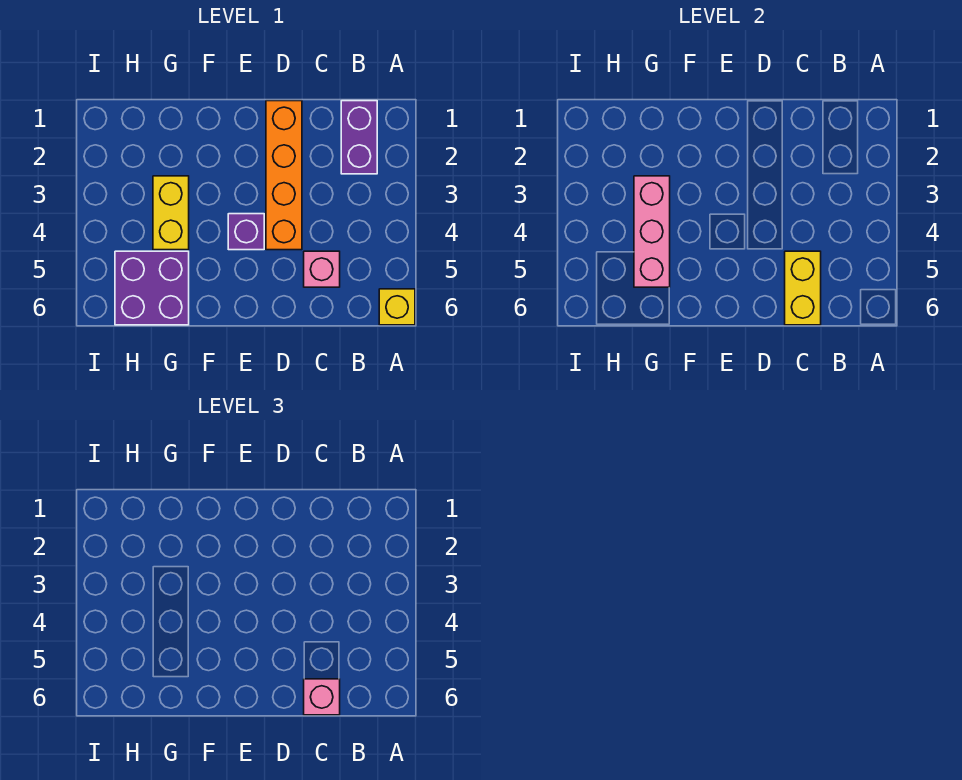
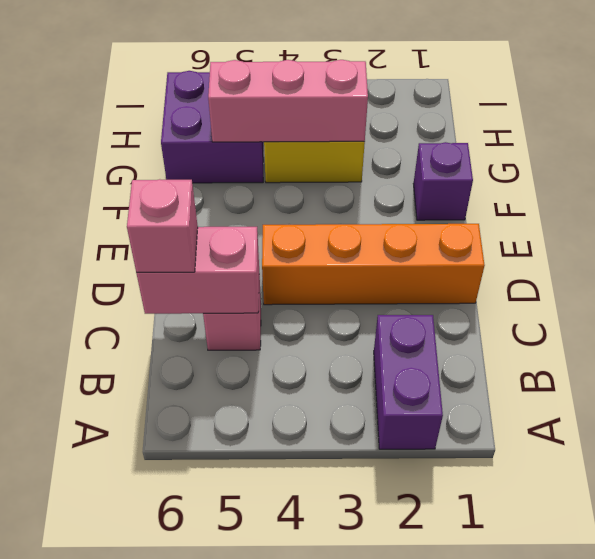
yellow brick A6 level 1 -> none
purple brick B1:B2 level 1 -> purple brick A2:B2 level 1
yellow brick C5:C6 level 2 -> pink brick C5:C6 level 2
purple brick E4 level 1 -> purple brick F1 level 1

